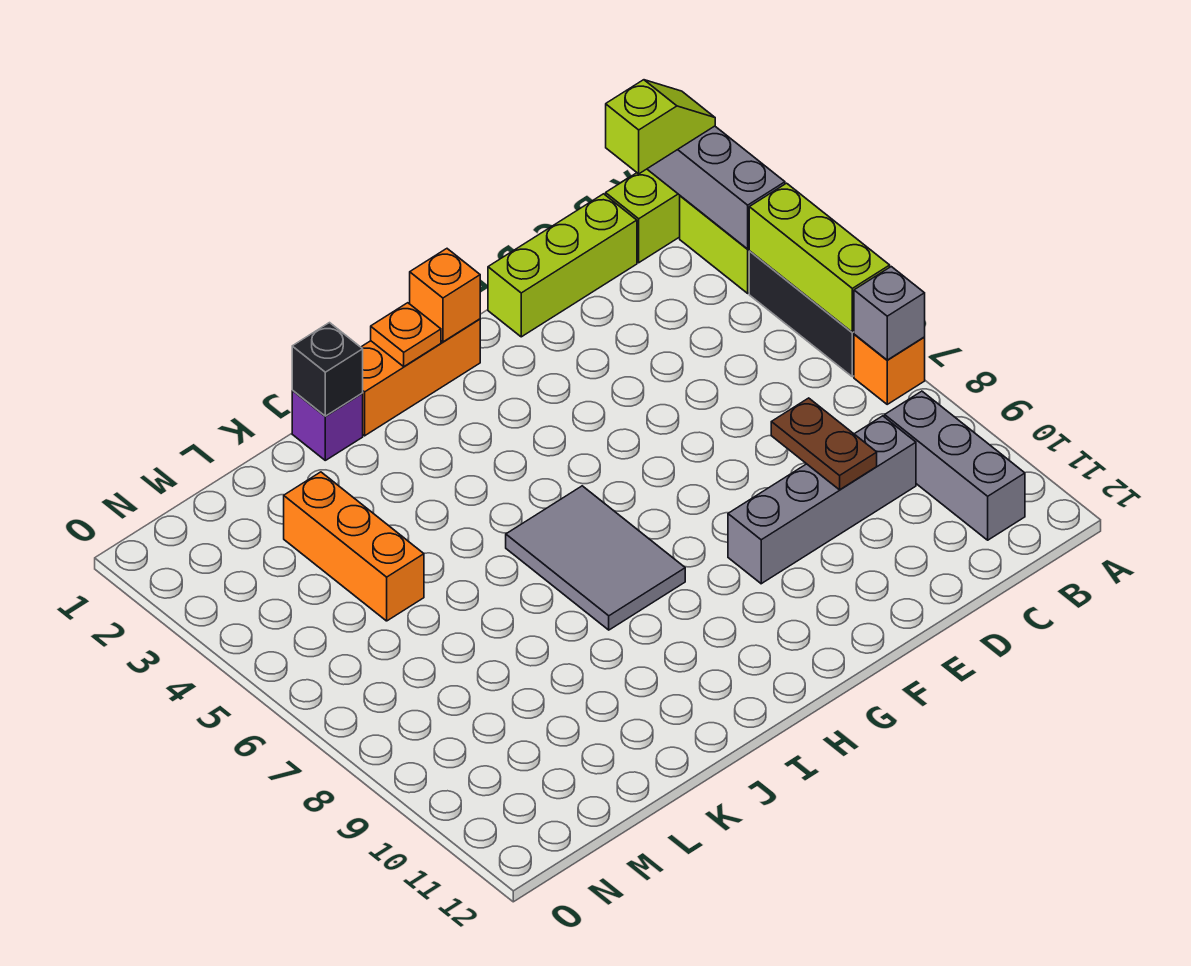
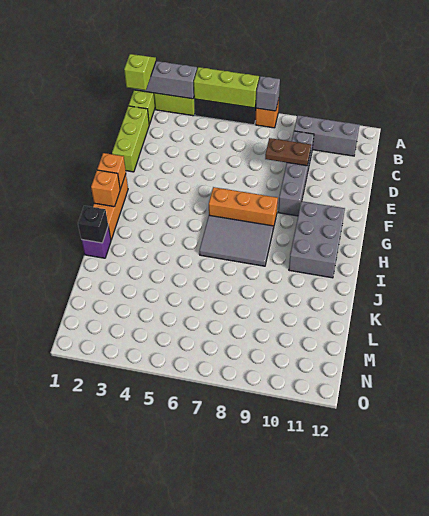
none -> grey brick G10:I11 level 1
orange plate H1 level 2 -> orange brick H1 level 2
orange brick L3:L5 level 1 -> orange brick G6:G8 level 1

